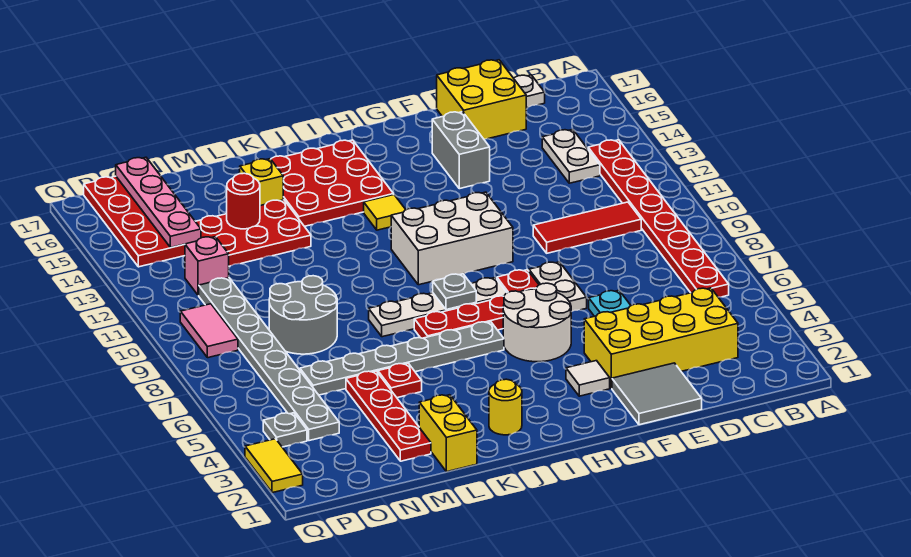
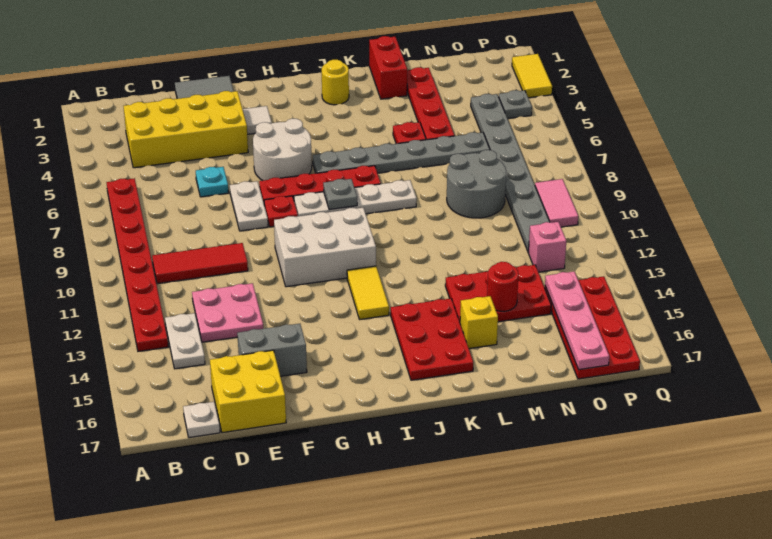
none -> pink plate D12:E13 level 1
grey brick F14:F15 level 1 -> grey brick E15:F15 level 1
yellow tile I13 level 1 -> yellow tile I12:I13 level 1
red plate I14:K16 level 1 -> red plate J14:K16 level 1
yellow brick L1:L2 level 1 -> red brick L1:L2 level 1

